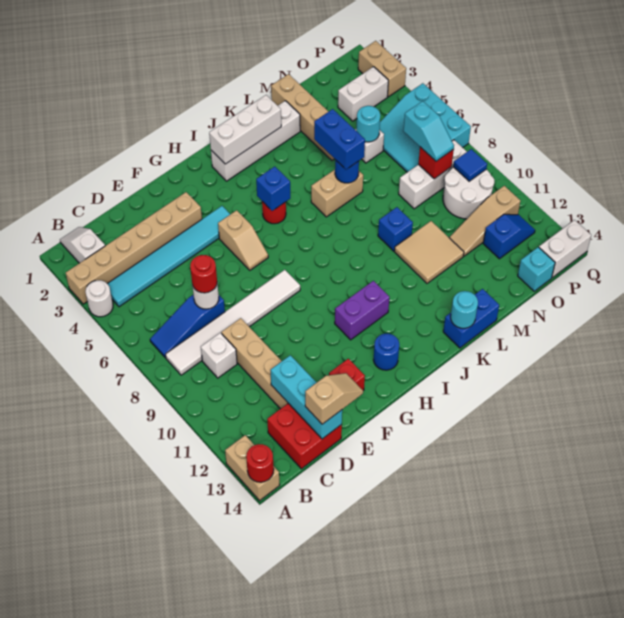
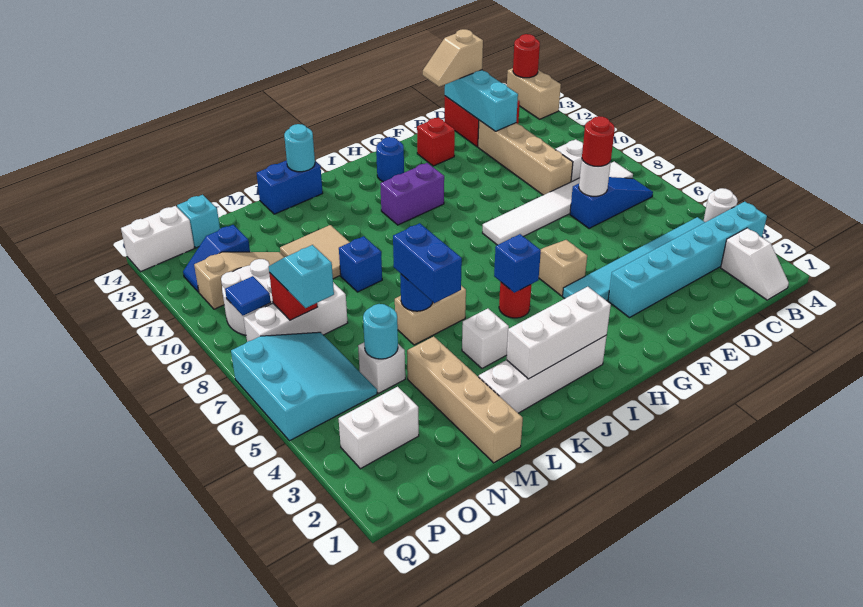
tan brick A3:F3 level 1 -> cyan brick A3:F3 level 1
none -> white brick K4 level 1
tan brick Q2:Q3 level 1 -> none

